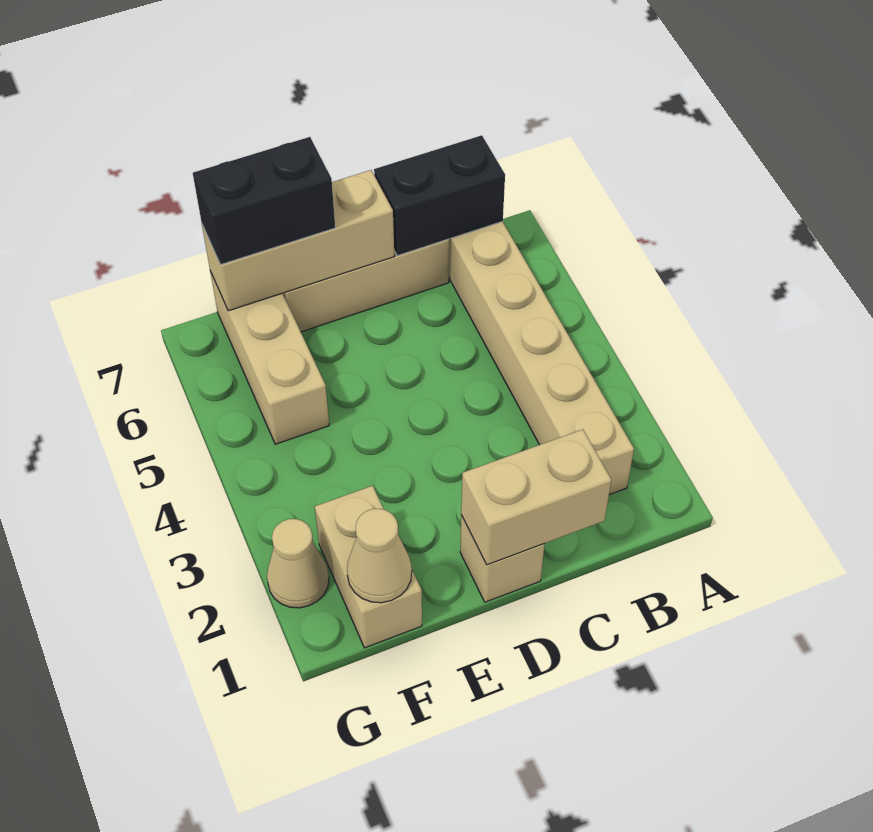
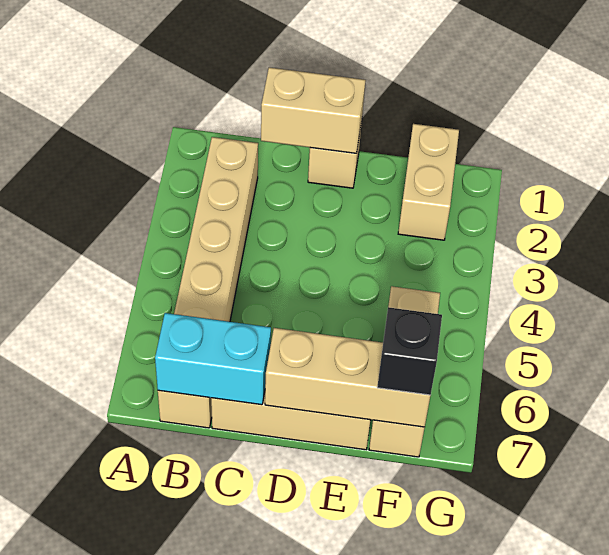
black brick B7:C7 level 2 -> cyan brick B7:C7 level 2
black brick E7:F7 level 3 -> black brick F7 level 3
tan cone F1 level 2 -> none
tan cone G2 level 1 -> none

